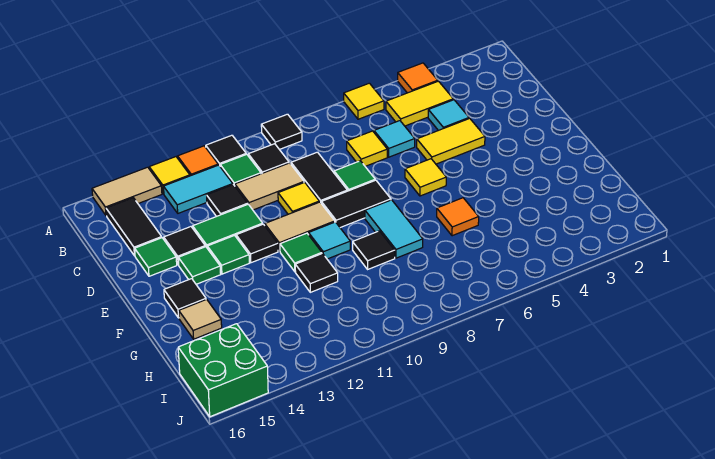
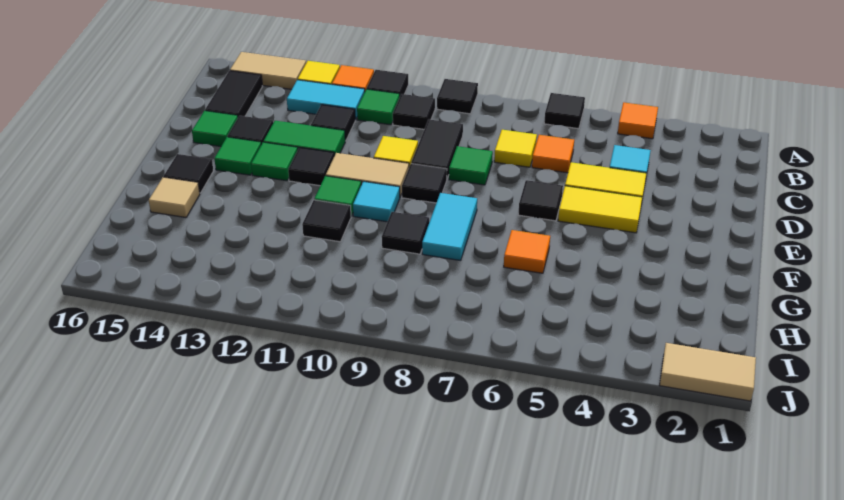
yellow tile A6 level 1 -> black tile A6 level 1
yellow tile B4:B5 level 1 -> yellow tile E4:E5 level 1
cyan tile C6 level 1 -> orange tile C6 level 1
tan tile C10:C11 level 1 -> tan tile J1:J2 level 1
yellow tile E6 level 1 -> black tile E6 level 1
black tile E8:E9 level 1 -> black tile E9 level 1
green brick I15:J16 level 1 -> none

